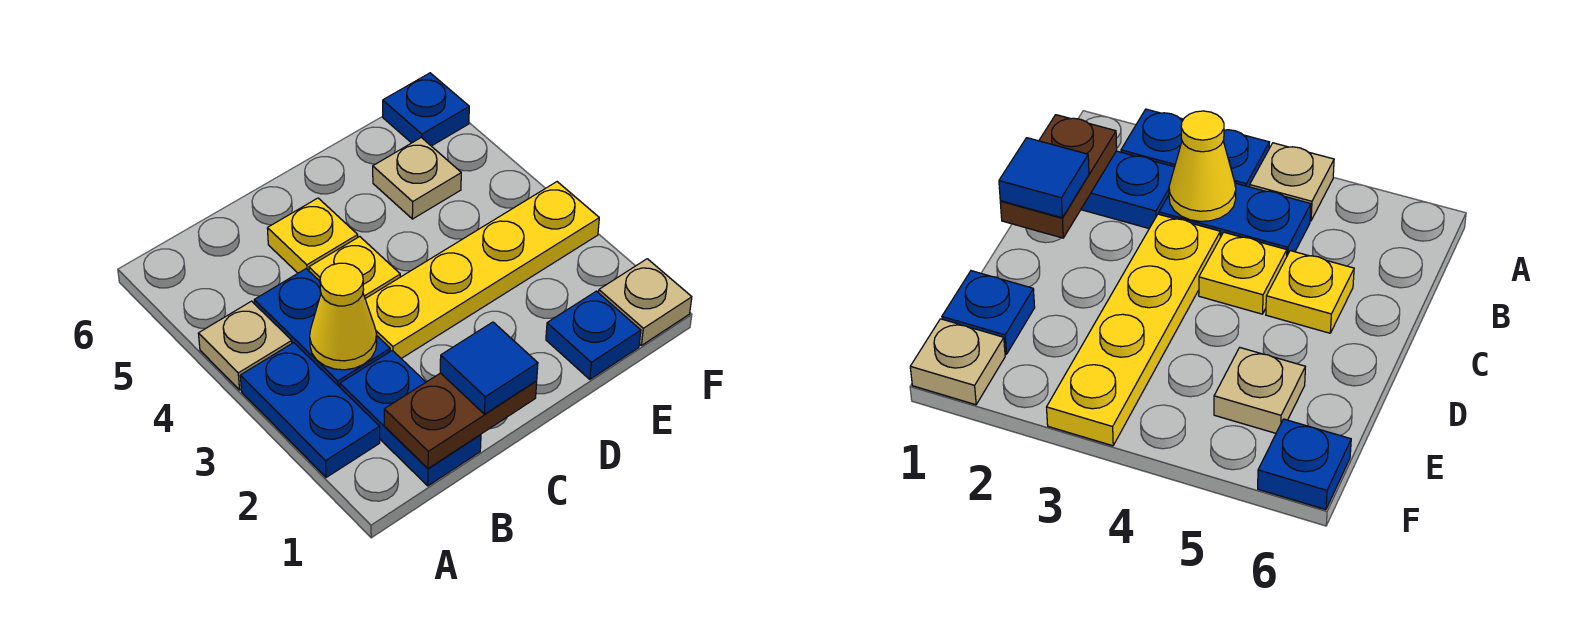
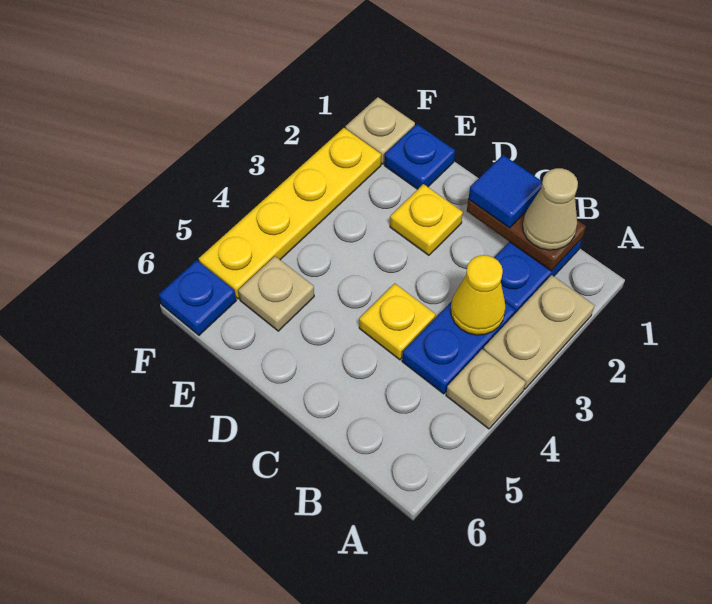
blue plate A2:A3 level 1 -> tan plate A2:A3 level 1
none -> tan cone B1 level 3
yellow plate C3:F3 level 1 -> yellow plate F2:F5 level 1
yellow plate C5 level 1 -> yellow plate D2 level 1

